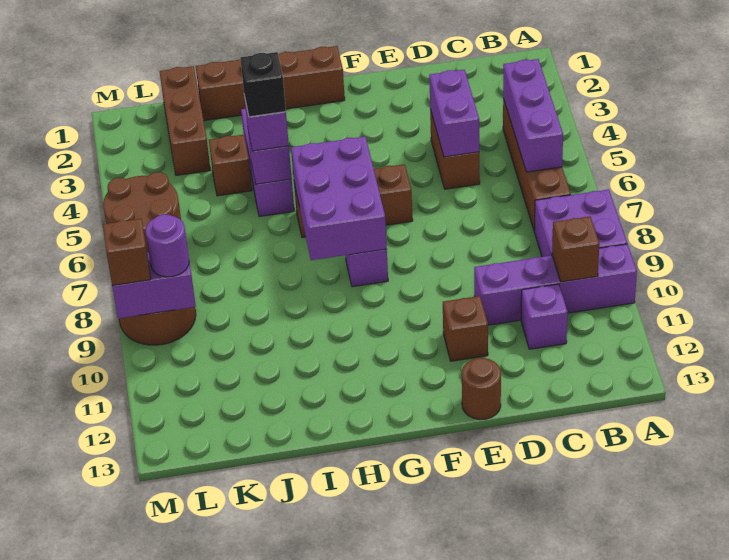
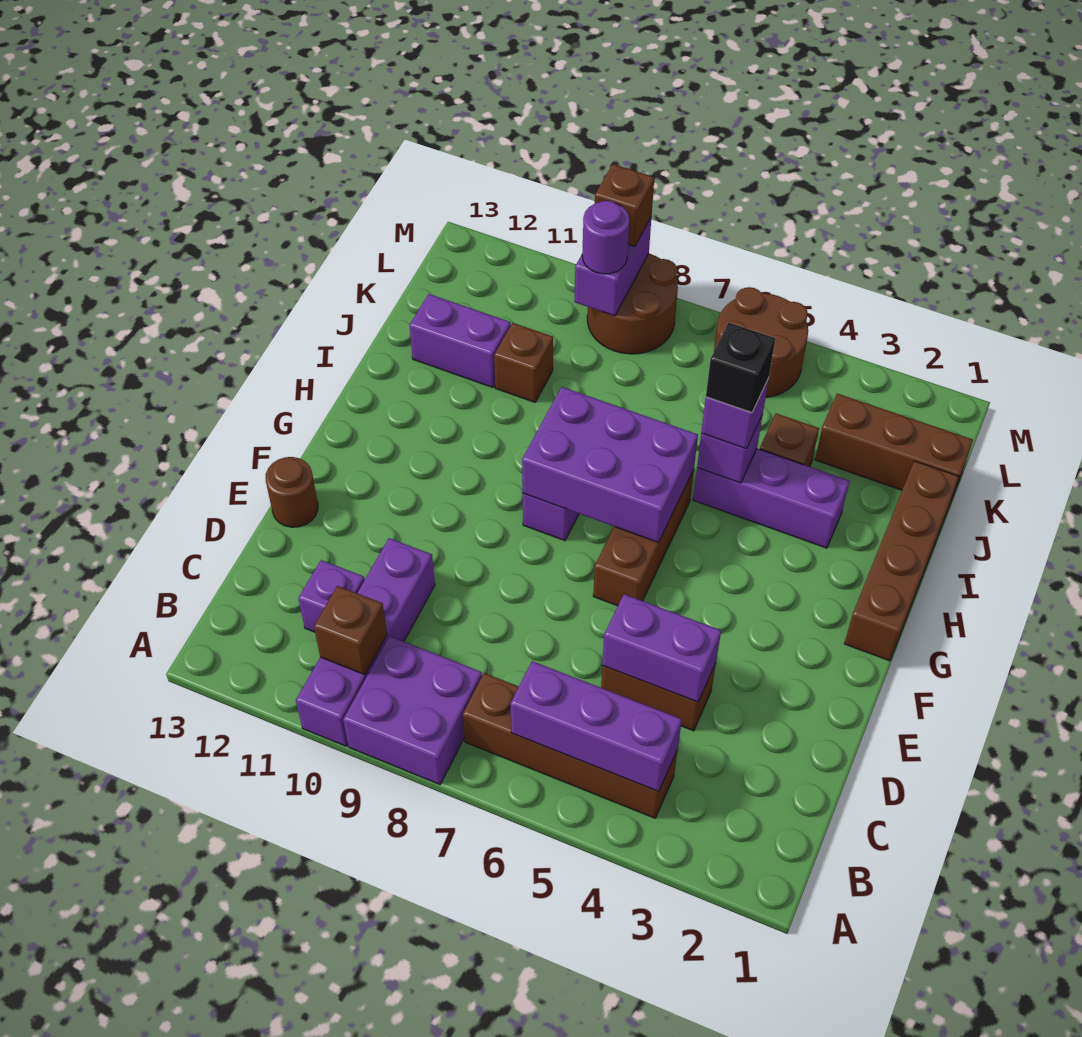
brown brick E11 level 1 -> brown brick J10 level 1
none -> purple brick J11:J12 level 1

